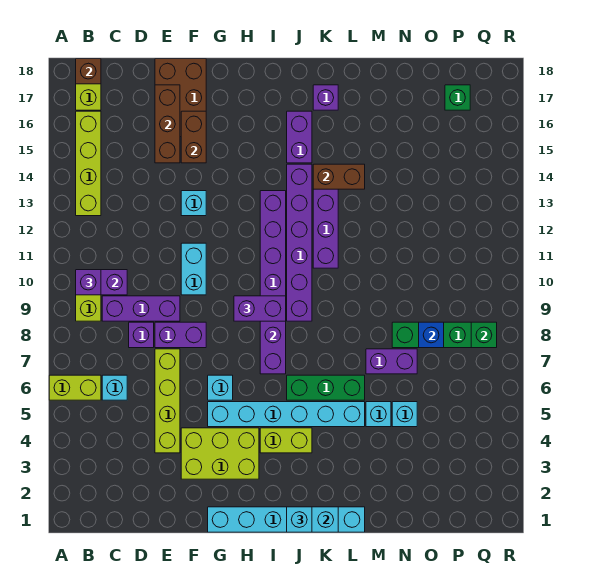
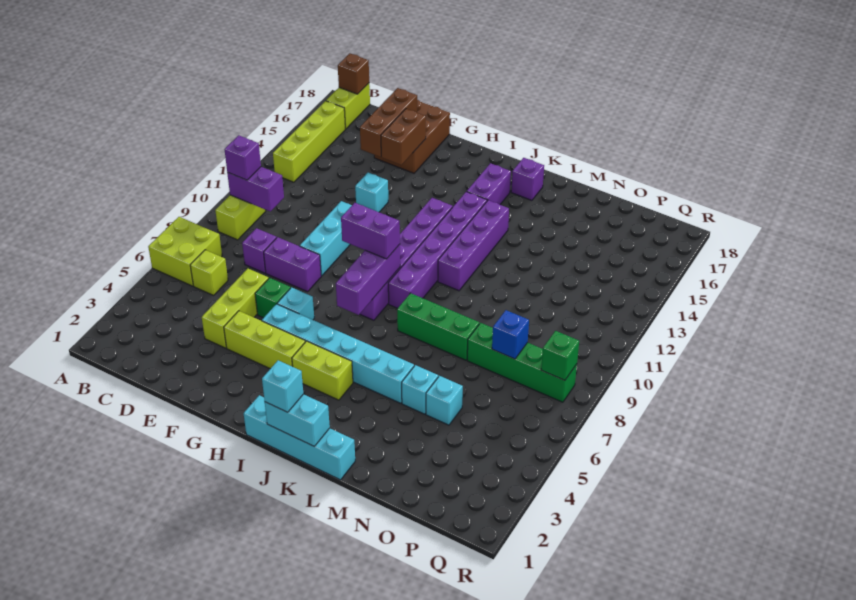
lime brick A6:B6 level 1 -> lime brick A6:B7 level 1
cyan brick C6 level 1 -> lime brick C6 level 1
purple brick C9:E9 level 1 -> none
lime brick E4:E7 level 1 -> lime brick E4:E6 level 1
lime brick F3:H4 level 1 -> lime brick F4:H4 level 1
cyan brick F10:F11 level 1 -> cyan brick F9:F11 level 1
cyan brick G1:L1 level 1 -> cyan brick I1:L1 level 1
green brick J6:L6 level 1 -> green brick K8:M8 level 1
brown brick K14:L14 level 2 -> none
purple brick M7:N7 level 1 -> none
green brick P17 level 1 -> green brick F6 level 1

